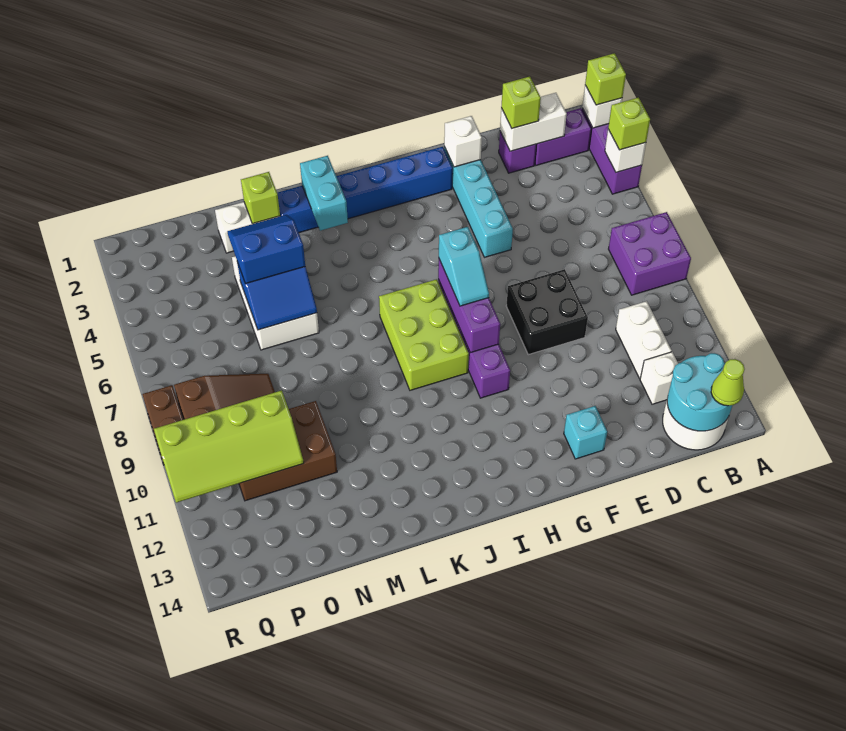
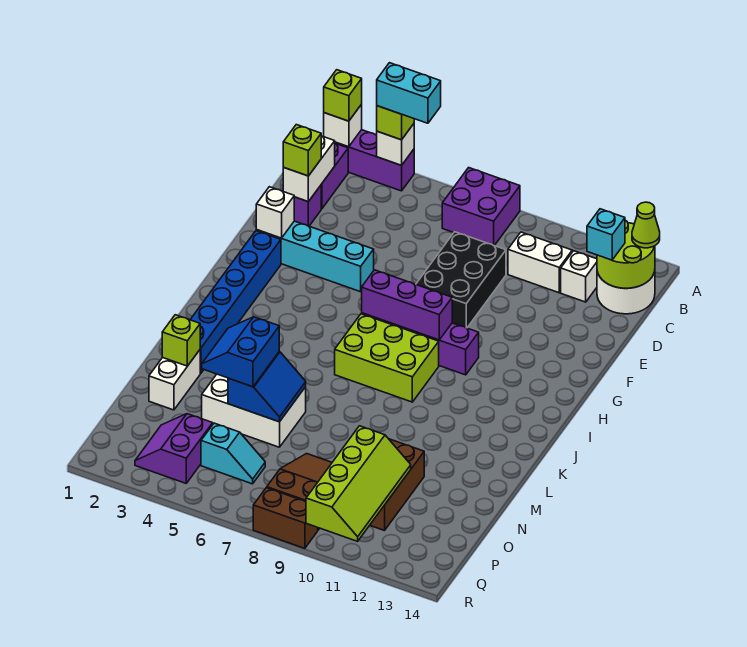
cyan round brick B13:C14 level 2 -> lime round brick B13:C14 level 2
black brick E8:F9 level 1 -> black brick D8:F9 level 1
cyan brick F13 level 1 -> cyan brick C13 level 3
cyan slope H7:H8 level 3 top 7 -> cyan slope P5:P6 level 1 top 5
cyan brick K2:K3 level 2 -> cyan brick A4:A5 level 4
none -> purple slope P3:Q4 level 1 top 4

